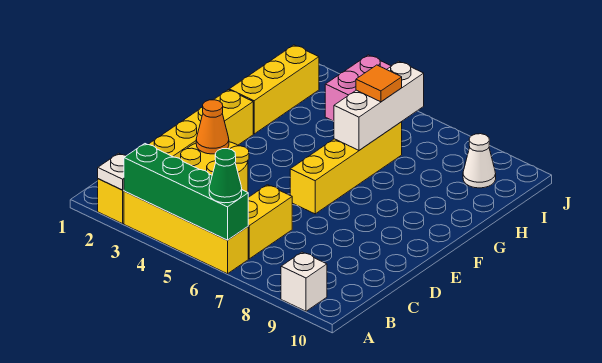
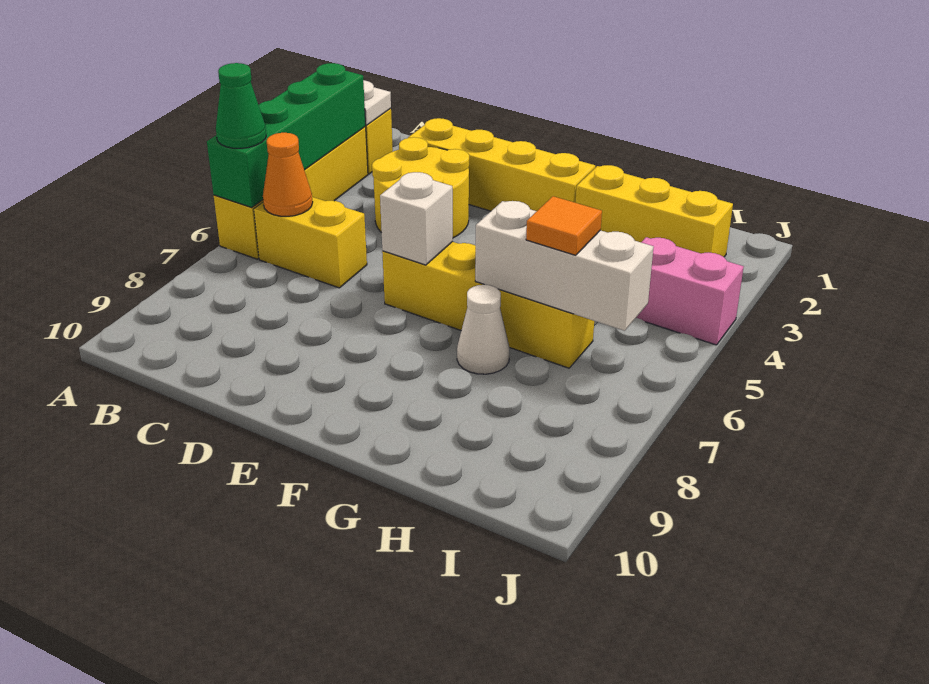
white brick A9 level 1 -> white brick E6 level 2
orange cone D3 level 2 -> orange cone B6 level 2
white cone I9 level 1 -> white cone G7 level 1

